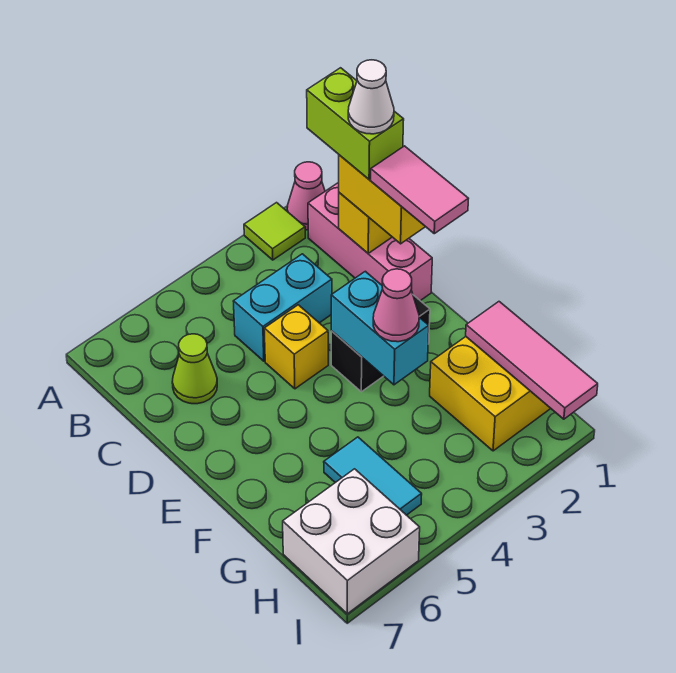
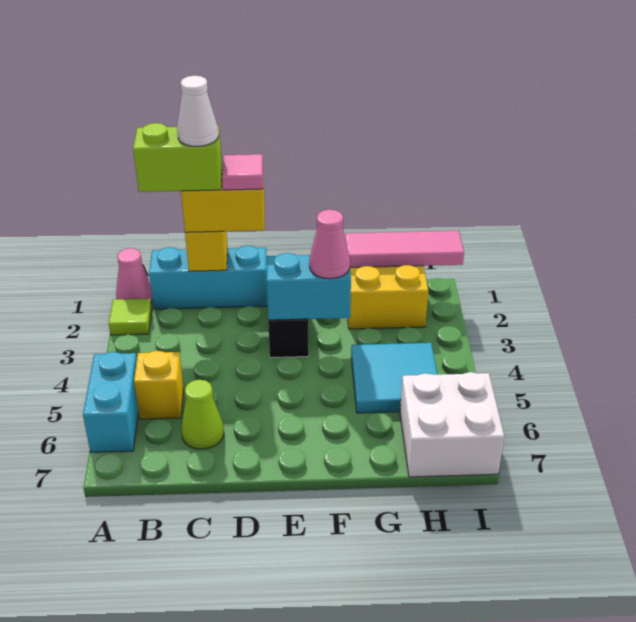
pink brick B1:D1 level 1 -> cyan brick B1:D1 level 1
cyan brick C3:C4 level 1 -> cyan brick A5:A6 level 1
pink tile D1:E1 level 4 -> pink tile D1 level 4
yellow brick D4 level 1 -> yellow brick B5 level 1
cyan tile G5:H5 level 1 -> cyan tile G4:H5 level 1

